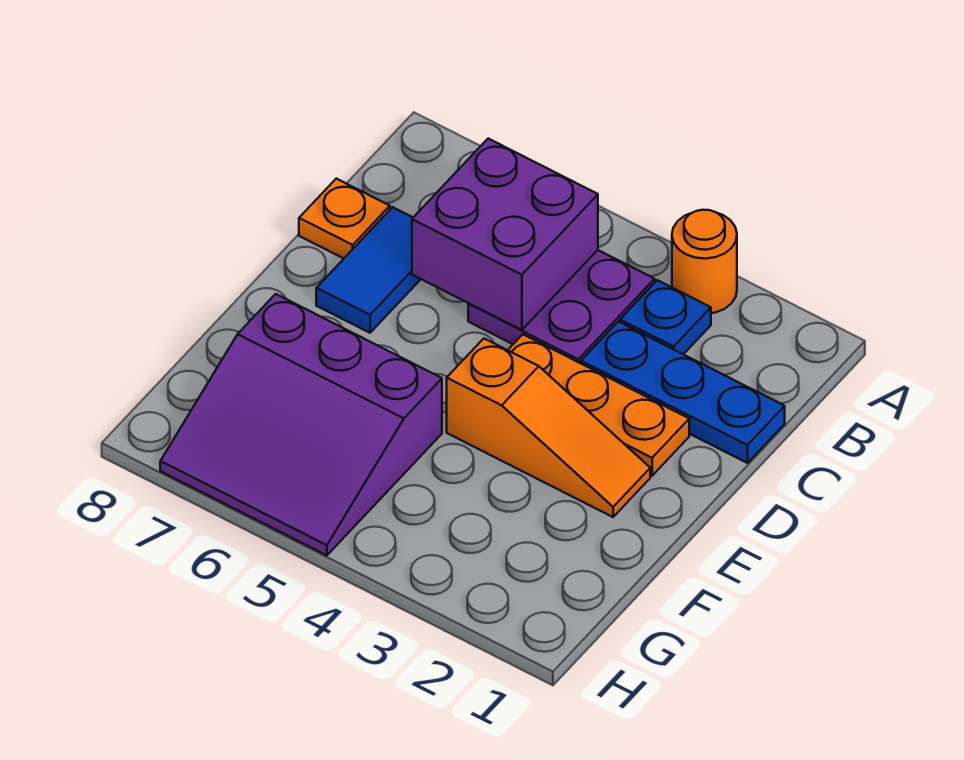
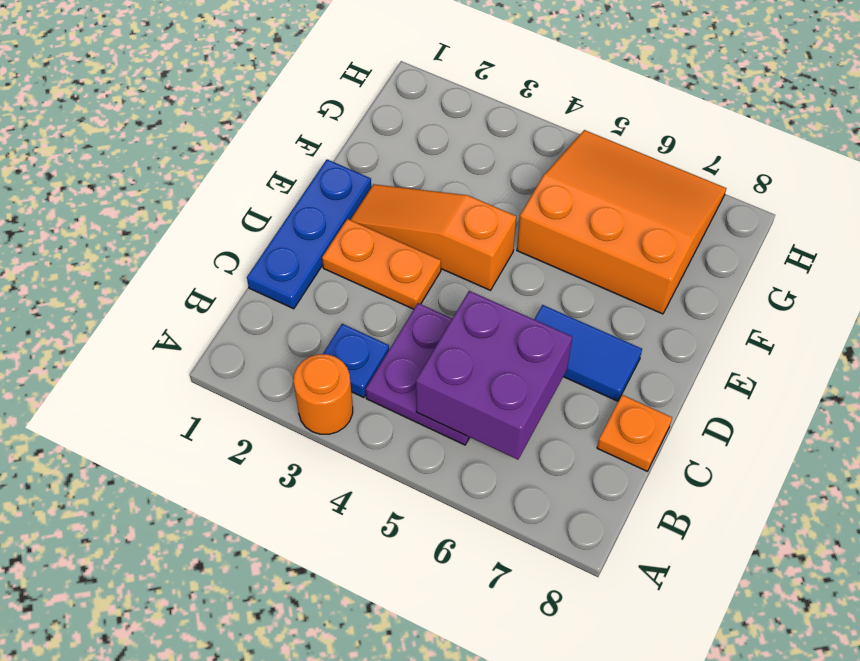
blue plate C1:C3 level 1 -> blue plate C1:E1 level 1
blue tile C7:D7 level 1 -> blue tile D6:D7 level 1
orange plate D2:D4 level 1 -> orange plate D2:D3 level 1
purple slope F5:H7 level 1 top F -> orange slope F5:H7 level 1 top F

